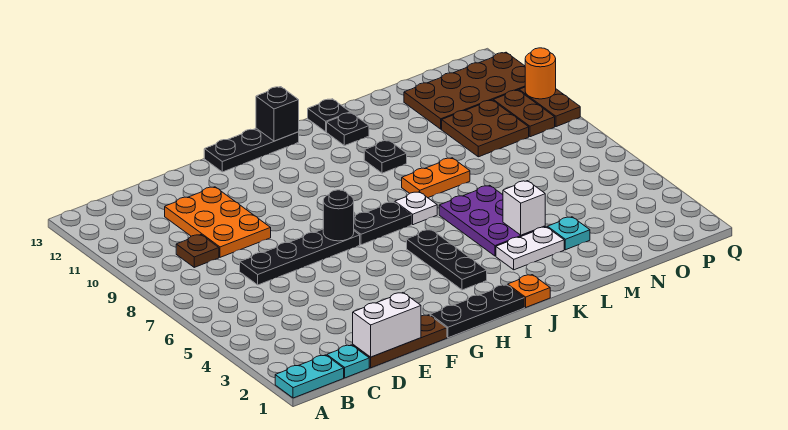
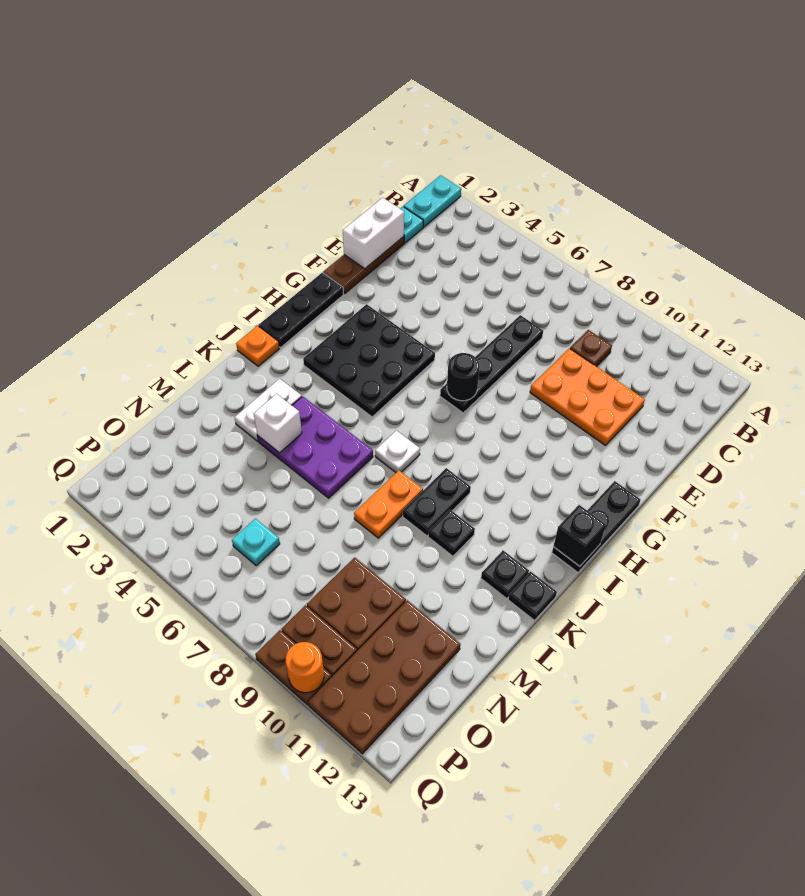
black plate H7:I7 level 1 -> black plate J9:K9 level 1
black plate I3:I5 level 1 -> black plate G3:I5 level 1
cyan plate M3 level 1 -> cyan plate O6 level 1

